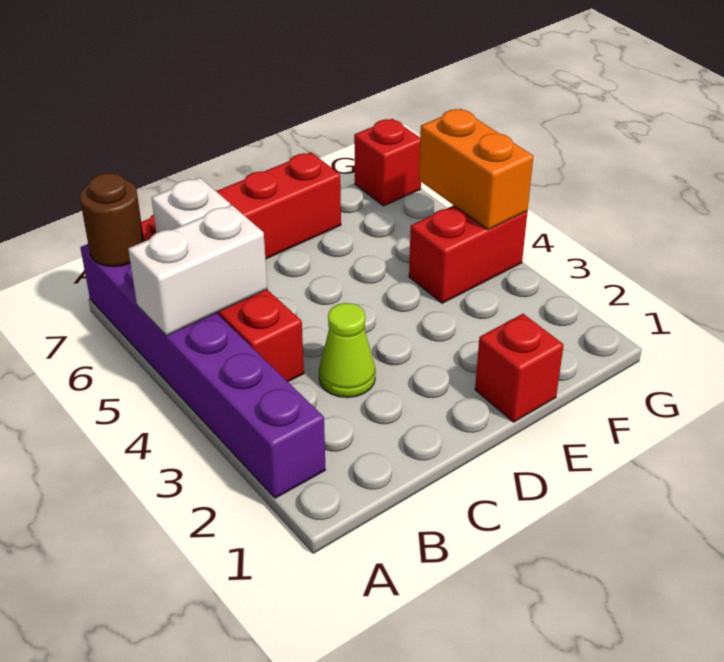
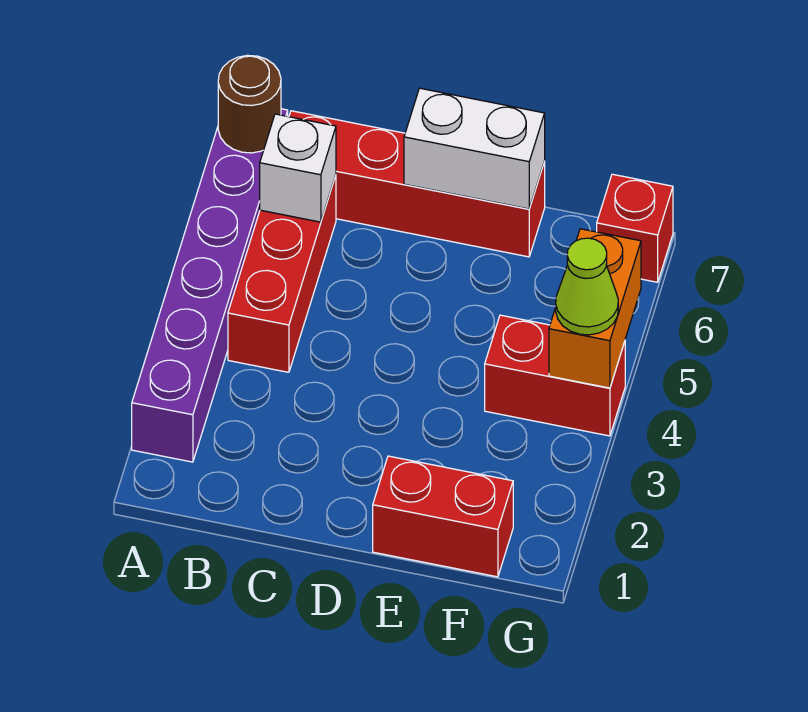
white brick A5:B5 level 2 -> white brick D7:E7 level 2
lime cone C3 level 1 -> lime cone G4 level 3
red brick E1 level 1 -> red brick E1:F1 level 1

